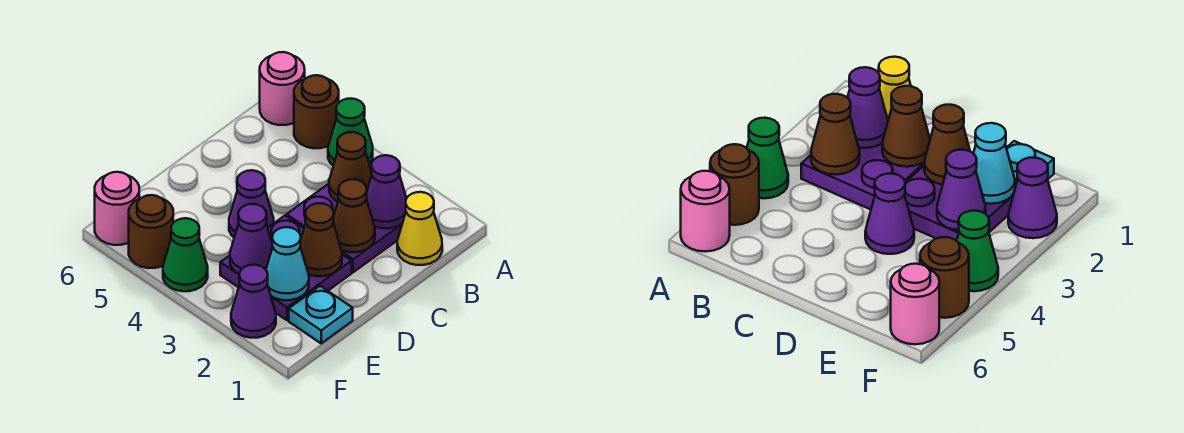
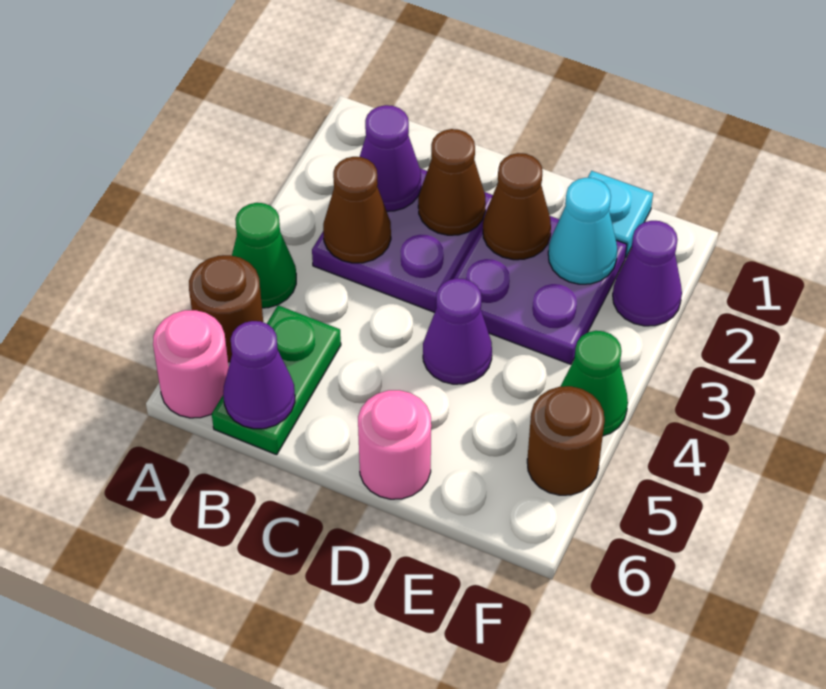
yellow cone B1 level 1 -> none
none -> green plate B5:B6 level 1
purple cone E3 level 2 -> purple cone B6 level 2
pink round brick F6 level 1 -> pink round brick D6 level 1

